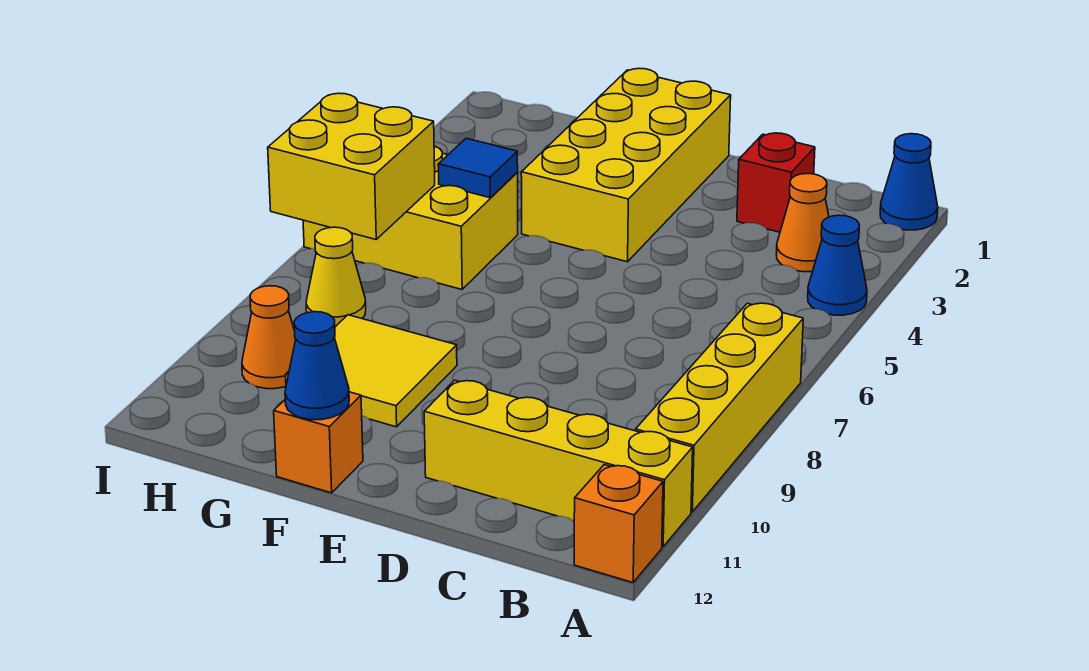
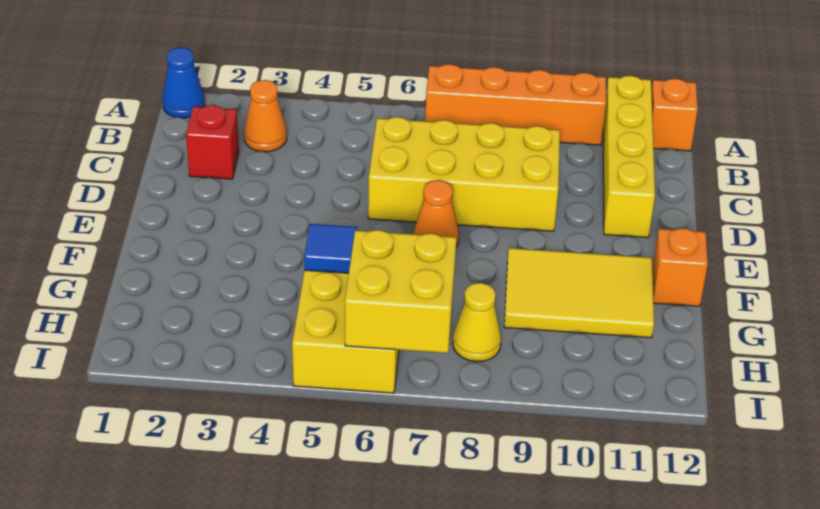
blue cone A4 level 1 -> none
yellow brick A7:A10 level 1 -> orange brick A7:A10 level 1
yellow brick E1:F4 level 1 -> yellow brick C6:D9 level 1
yellow tile F9:G10 level 1 -> yellow tile F9:G11 level 1
blue cone F12 level 2 -> none
orange cone H10 level 1 -> orange cone E7 level 1

